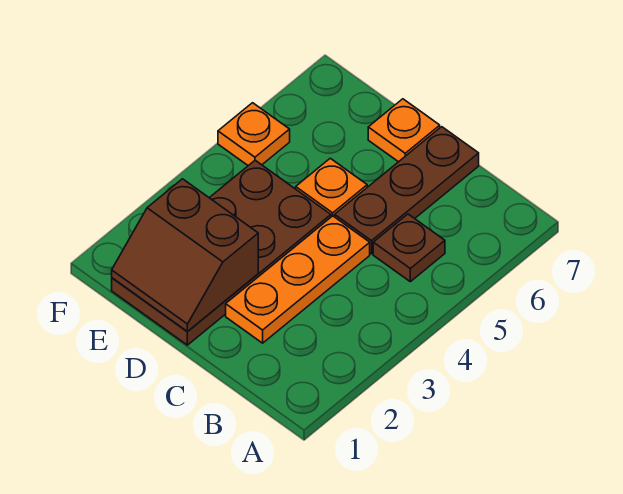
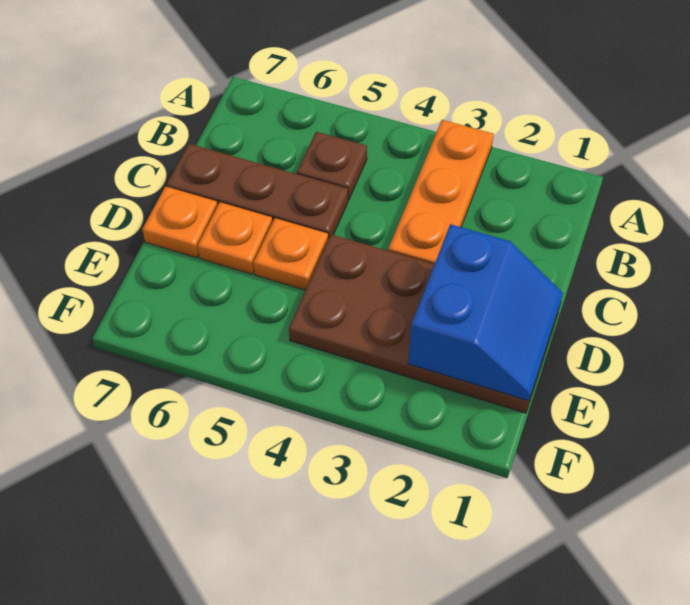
orange plate C2:C4 level 1 -> orange plate A3:C3 level 1
brown slope D1:E2 level 2 top 2 -> blue slope D1:E2 level 2 top 2
orange plate F5 level 1 -> orange plate D6 level 1

